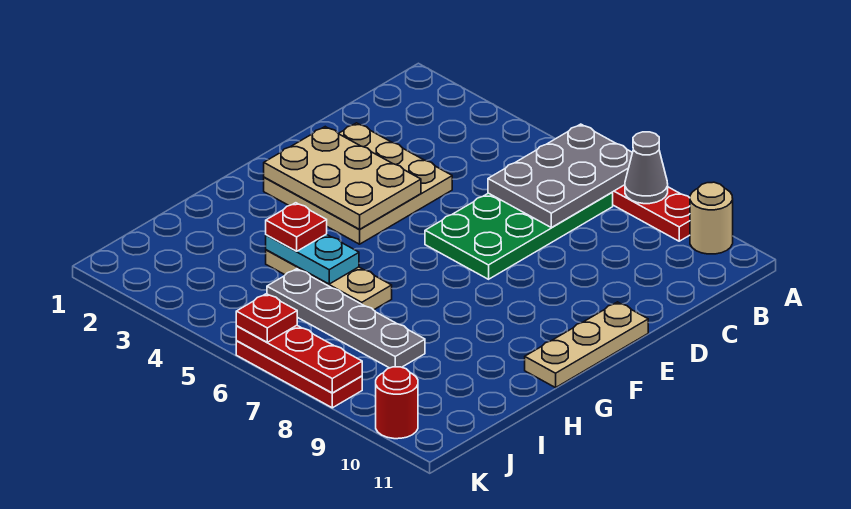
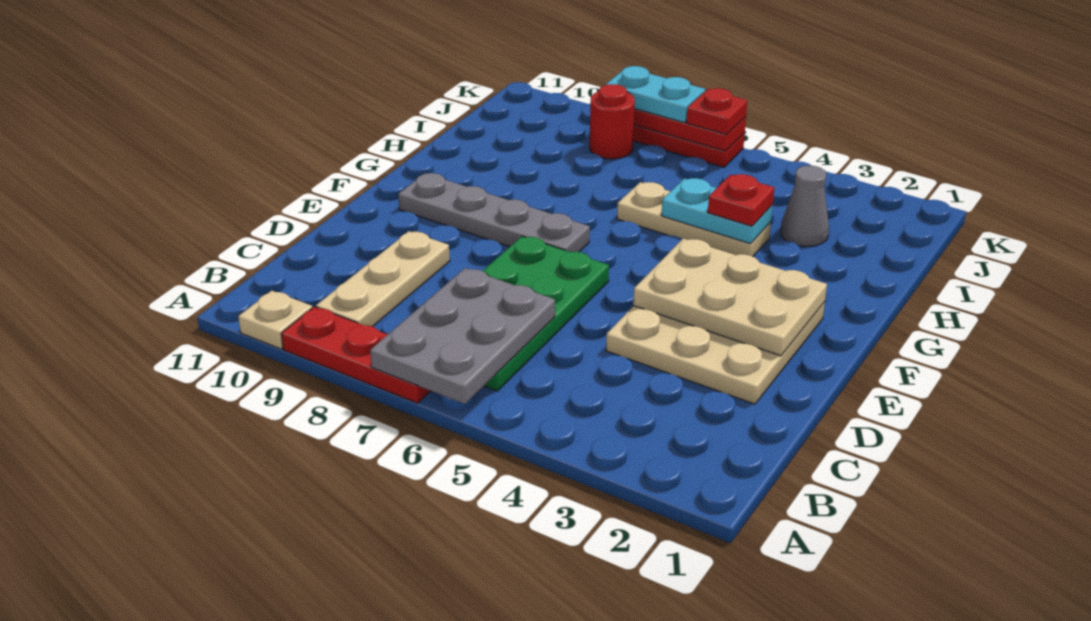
grey cone A8 level 2 -> grey cone I3 level 1
tan round brick A10 level 1 -> tan plate A10 level 1
tan plate E11:G11 level 1 -> tan plate B9:D9 level 1
grey plate I5:I8 level 1 -> grey plate F7:F10 level 1
none -> cyan plate K7:K8 level 3
red round brick K10 level 1 -> red round brick J8 level 1

